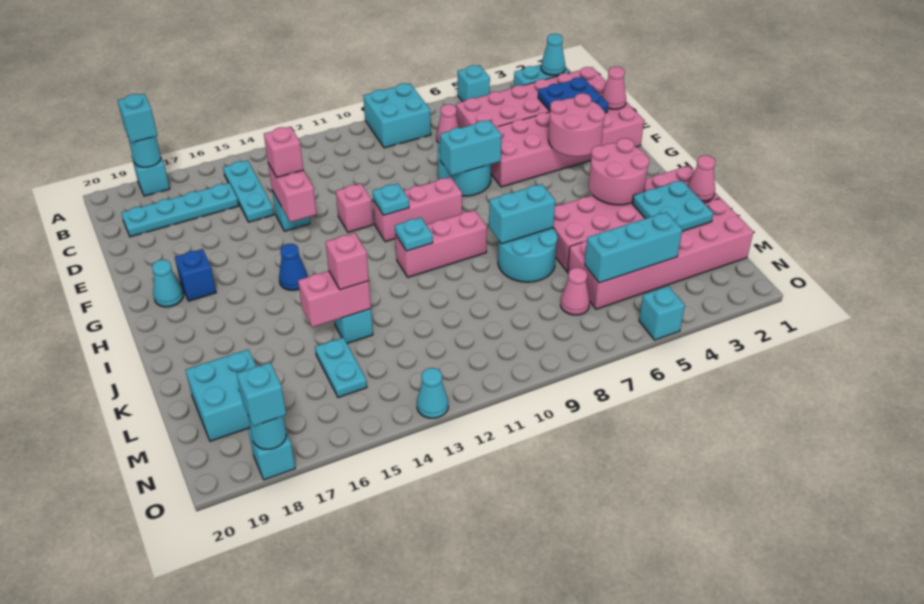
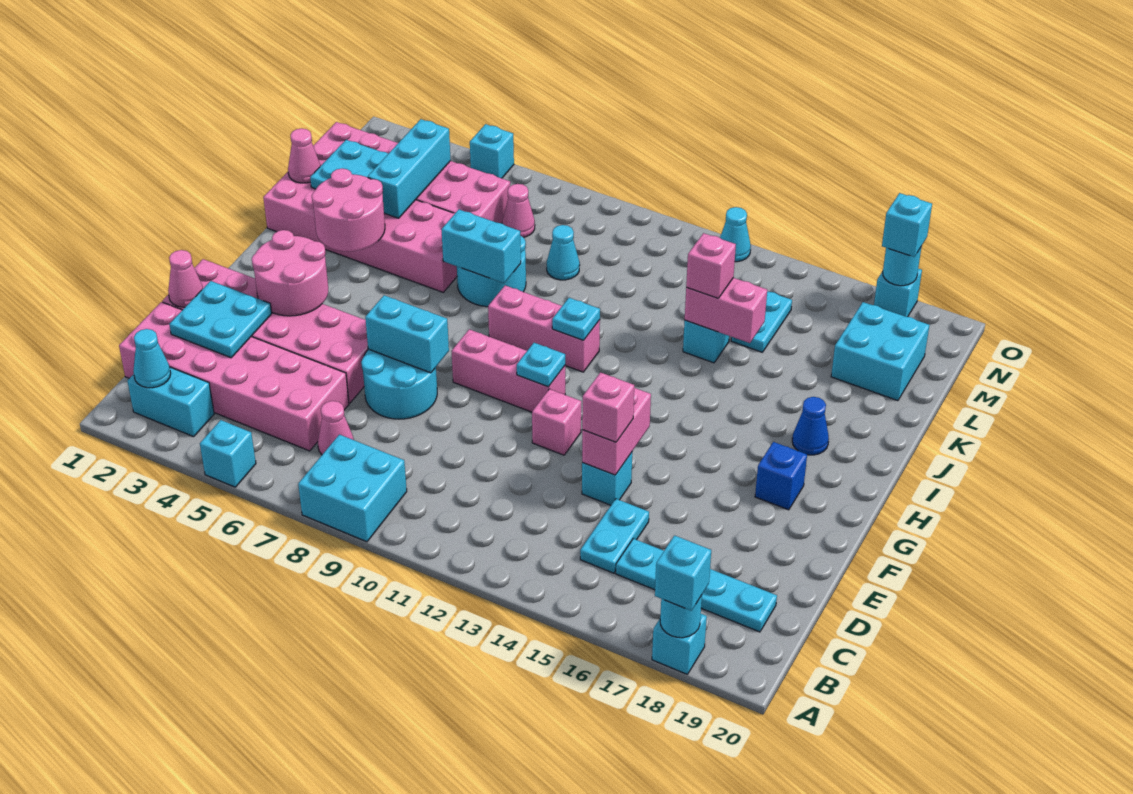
cyan plate B15:D15 level 1 -> cyan plate C15:D15 level 1
blue plate D2:E3 level 2 -> cyan plate D2:E3 level 2
cyan cone G19 level 1 -> cyan cone L9 level 1
blue cone H15 level 1 -> blue cone I18 level 1
cyan brick M4:M6 level 2 -> cyan brick K4:M4 level 2

